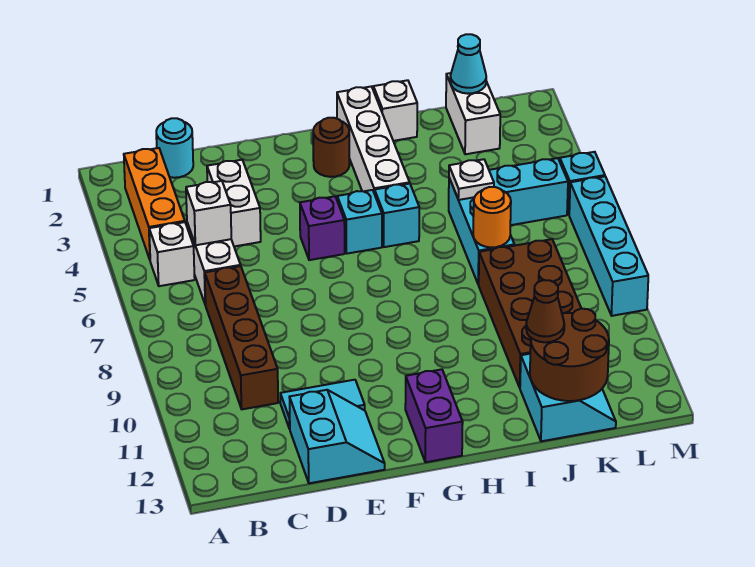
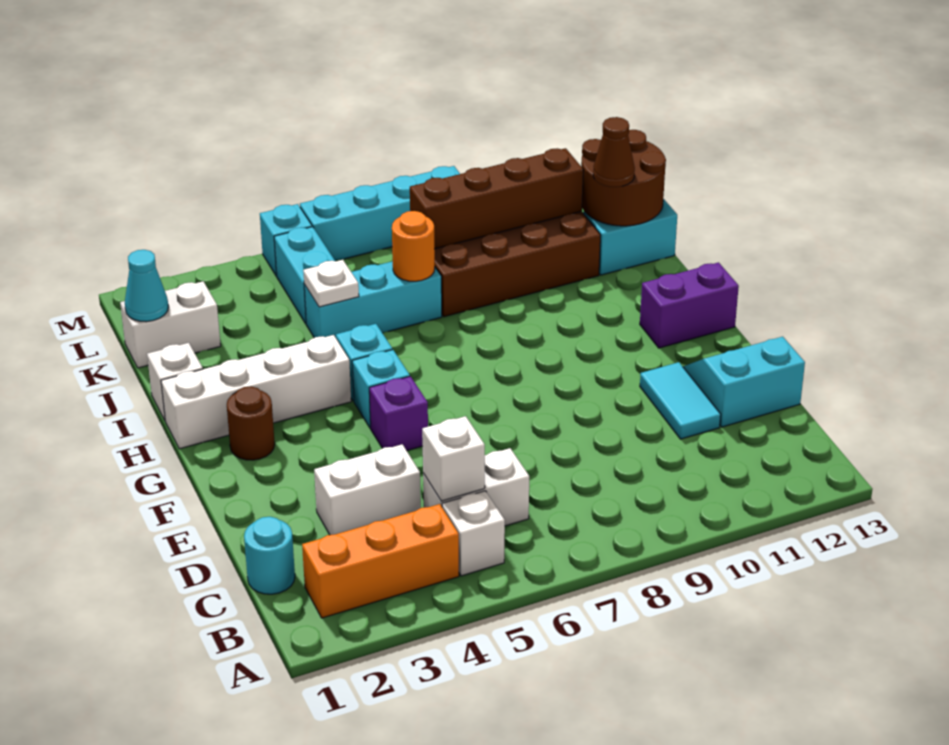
brown brick C7:C10 level 1 -> brown brick K8:K11 level 2

